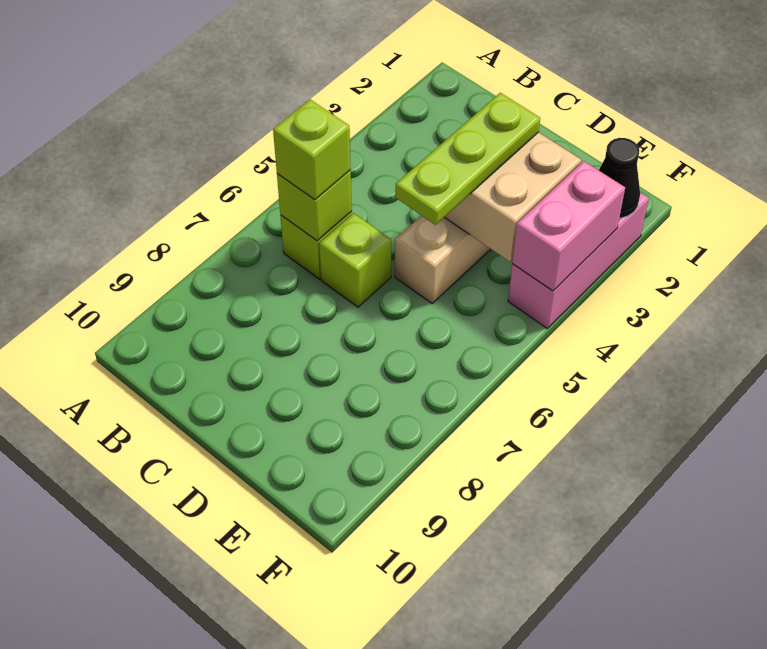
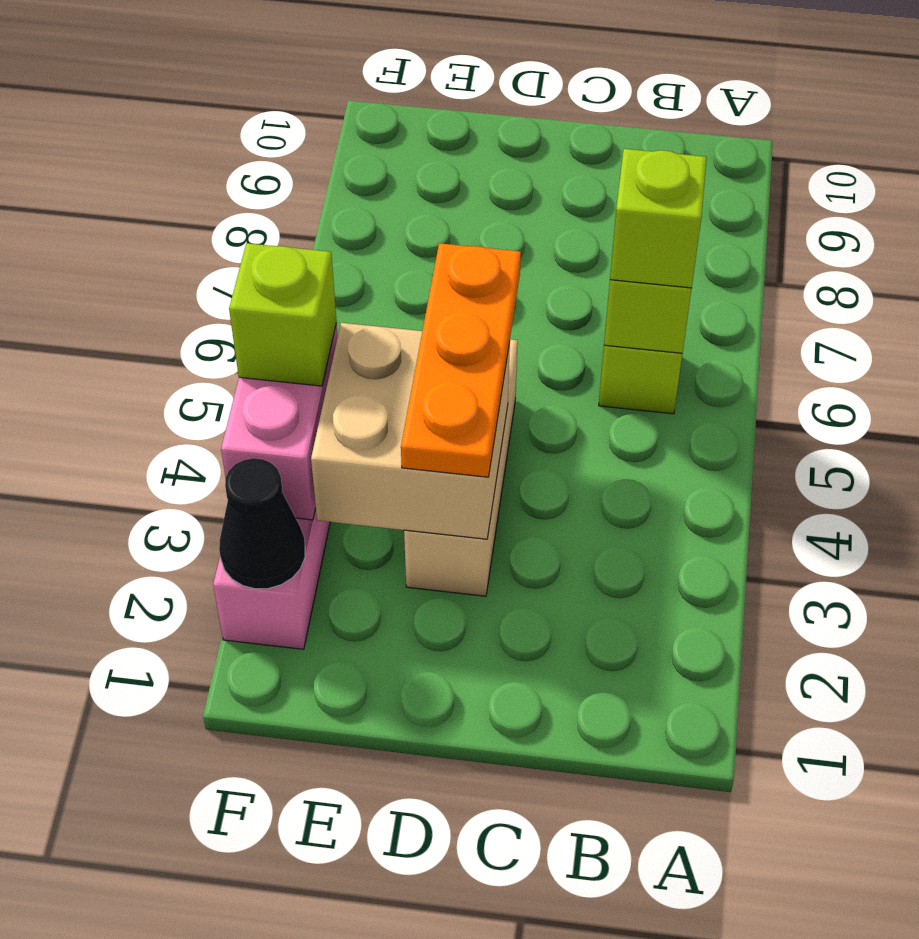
lime brick C6 level 1 -> lime brick F4 level 3
lime plate D3:D5 level 3 -> orange plate D3:D5 level 3

